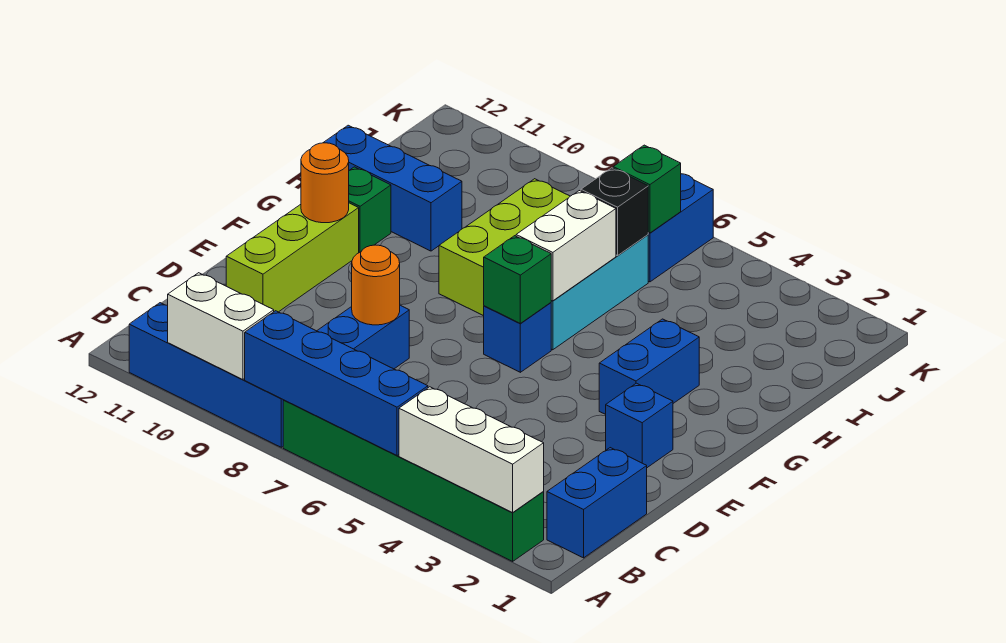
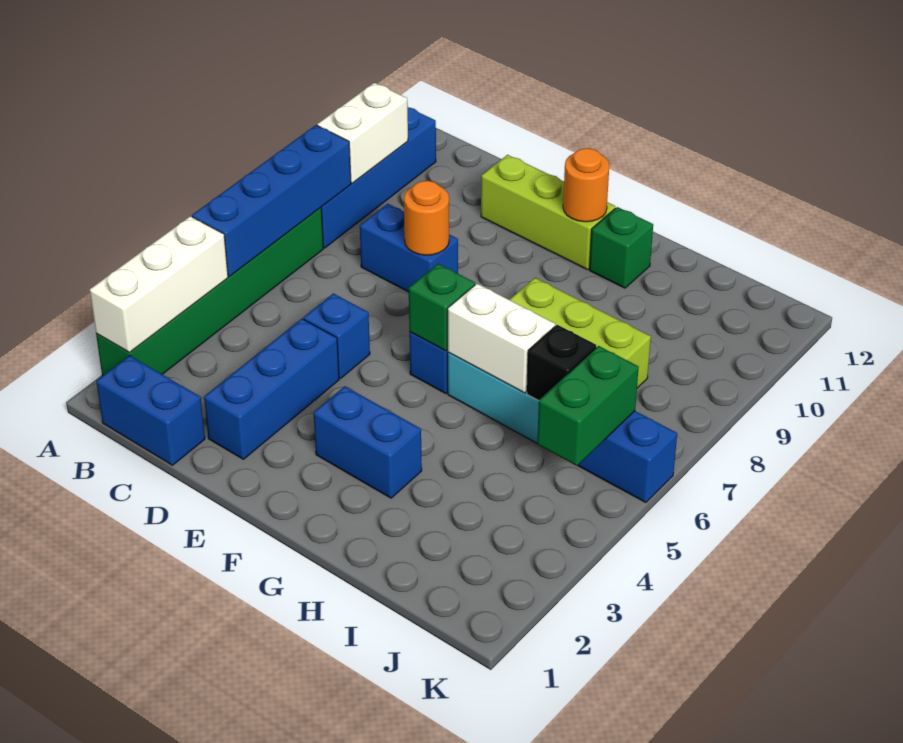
blue brick E2 level 1 -> blue brick D5 level 1
blue brick H10:H12 level 1 -> blue brick D2:D4 level 1
green brick J6 level 2 -> green brick J5:J6 level 2

